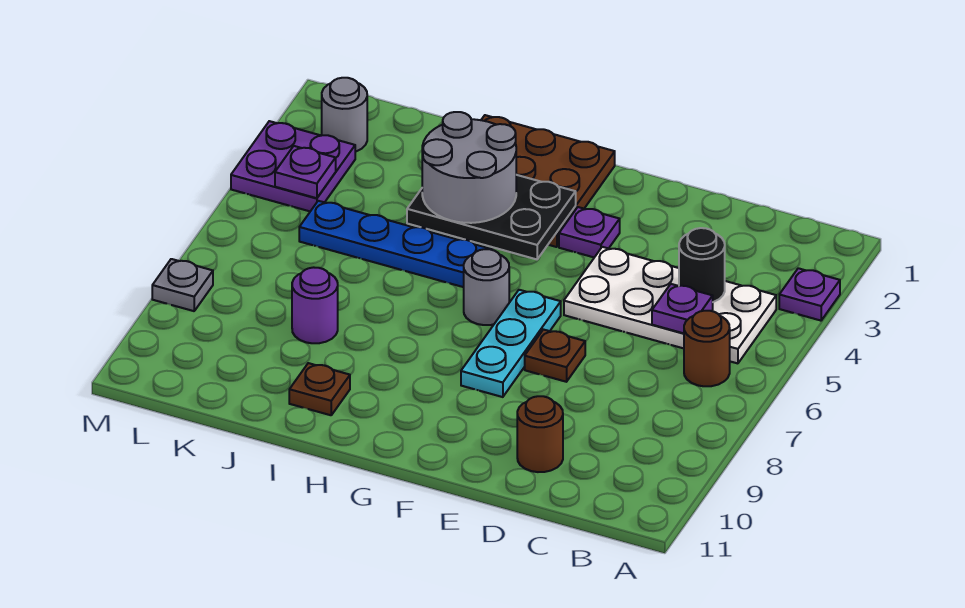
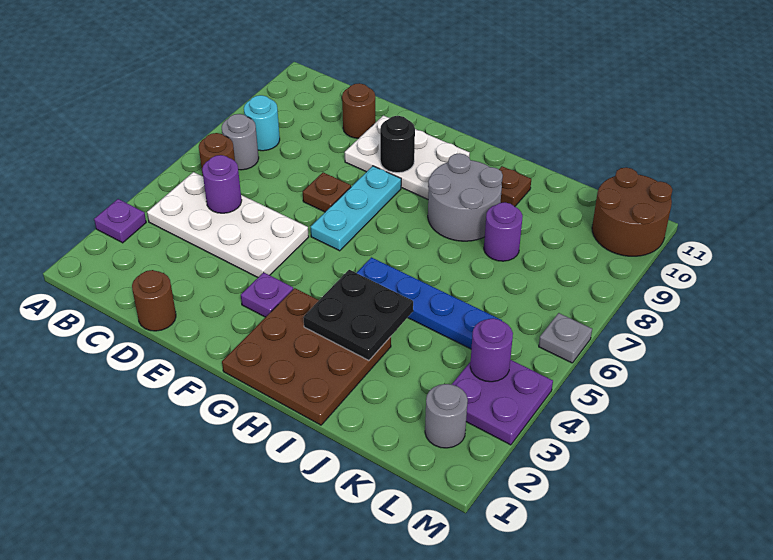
none -> cyan round brick B8 level 1
black round brick C4 level 2 -> black round brick F9 level 2
purple plate C5 level 2 -> purple round brick C5 level 2
none -> brown round brick D1 level 1
none -> white plate E9:G10 level 1
black plate G3:I4 level 2 -> black plate H3:I4 level 2
grey round brick G6 level 1 -> grey round brick B7 level 1
grey round brick H3:I4 level 3 -> grey round brick H8:I9 level 1
purple plate L4 level 2 -> purple round brick L4 level 2
none -> brown round brick L10:M11 level 1
grey plate M8 level 1 -> grey plate M6 level 1

